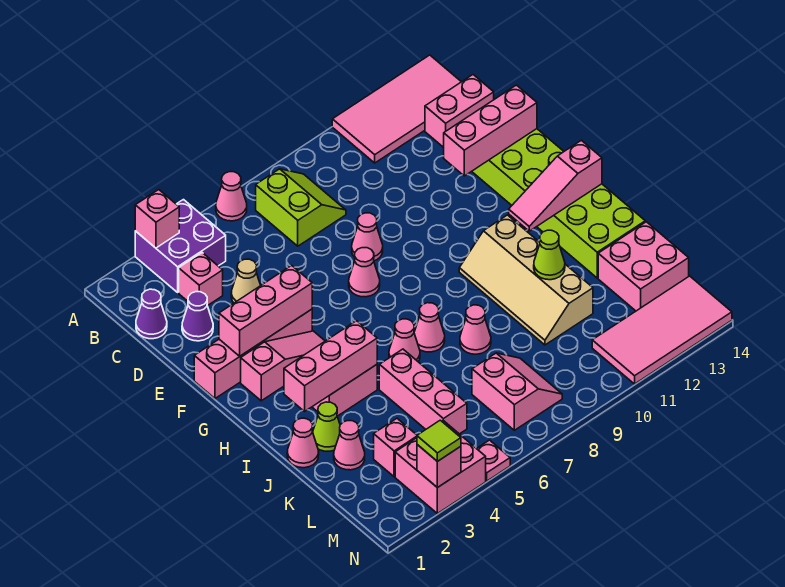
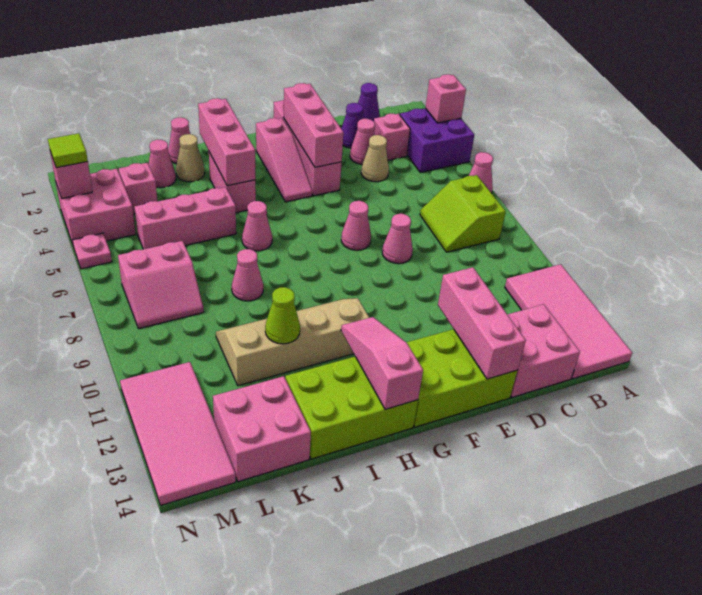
lime slope B7:C8 level 1 top 7 -> lime slope B7:C8 level 1 top B
pink brick C13:C14 level 1 -> pink brick C13:D14 level 1
pink cone I7 level 1 -> pink cone D3 level 1
lime cone J2 level 1 -> tan cone J2 level 1

